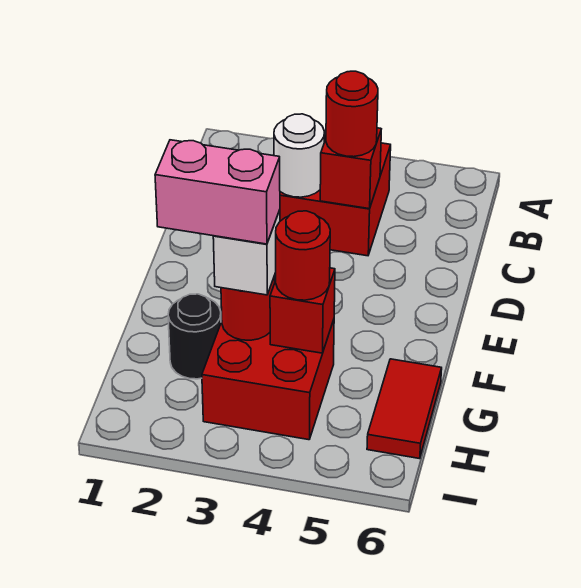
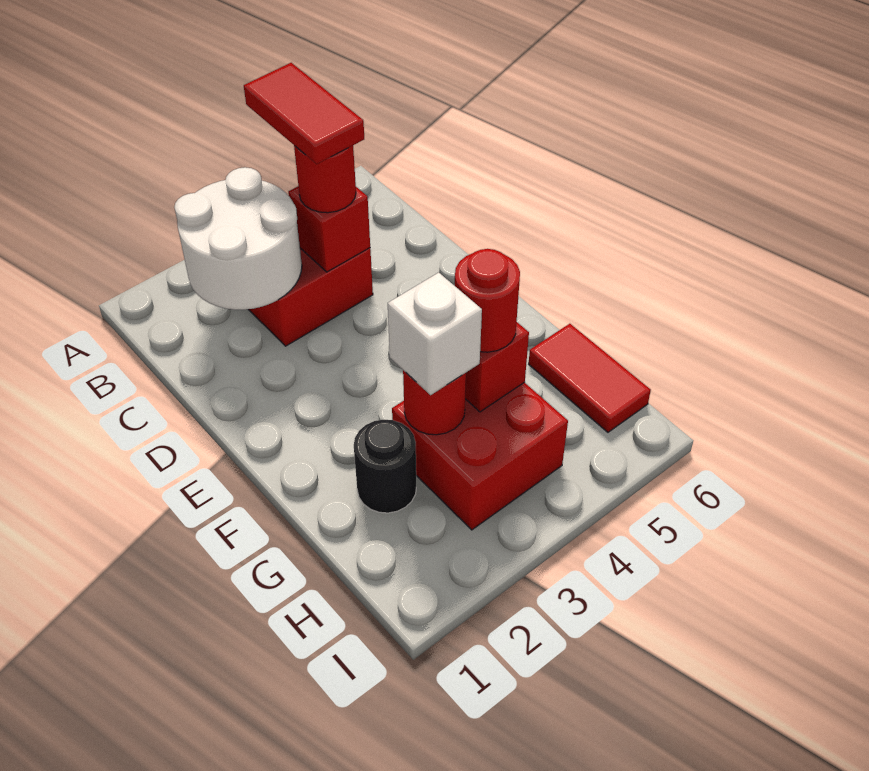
none -> red tile B4:C4 level 4
white round brick C3 level 2 -> white round brick B2:C3 level 2
pink brick G2:G3 level 4 -> none

